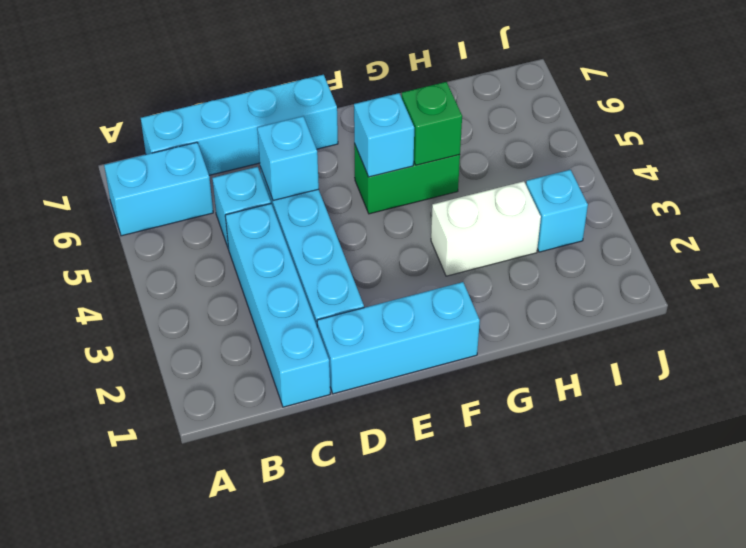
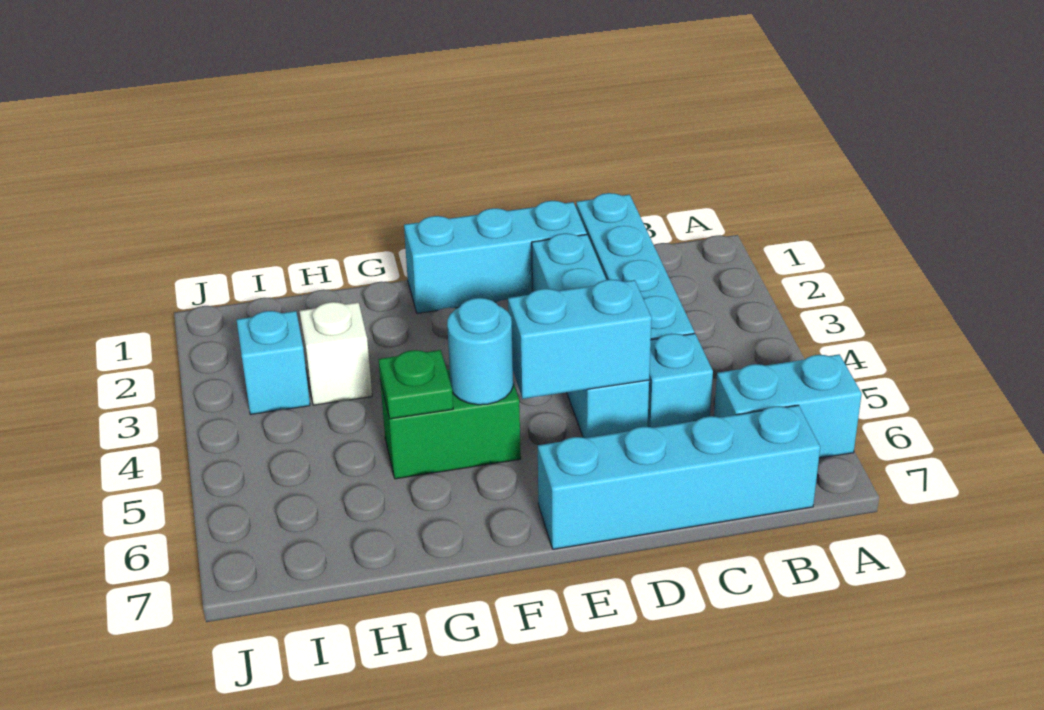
cyan brick D5 level 2 -> cyan brick D5:E5 level 2
cyan brick F5 level 2 -> cyan round brick F5 level 2
white brick G3:H3 level 1 -> white brick H3 level 1
green brick G5 level 2 -> green plate G5 level 2

